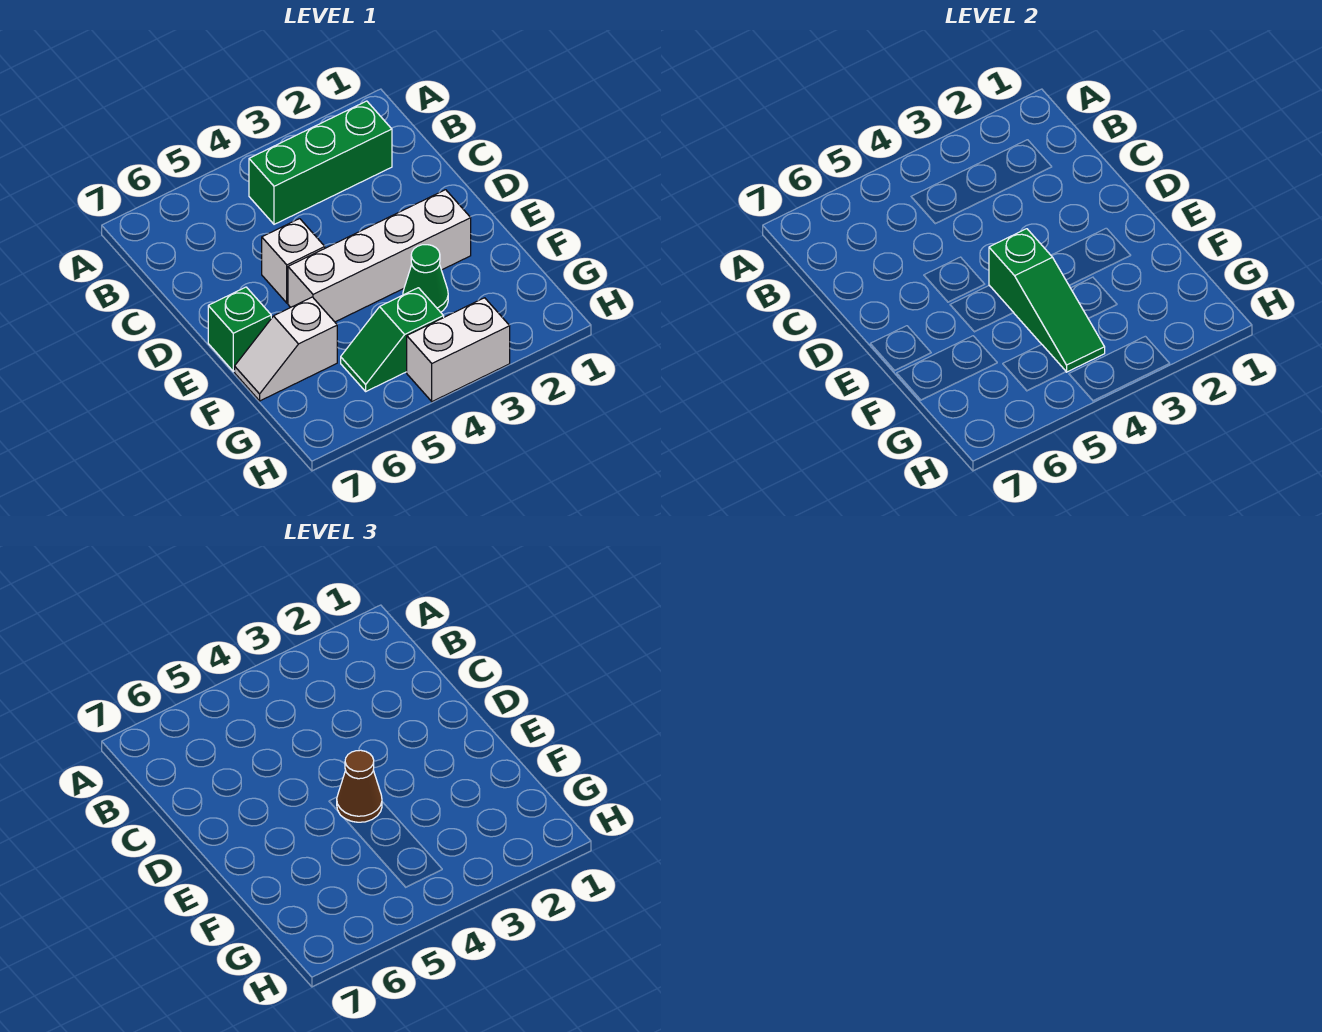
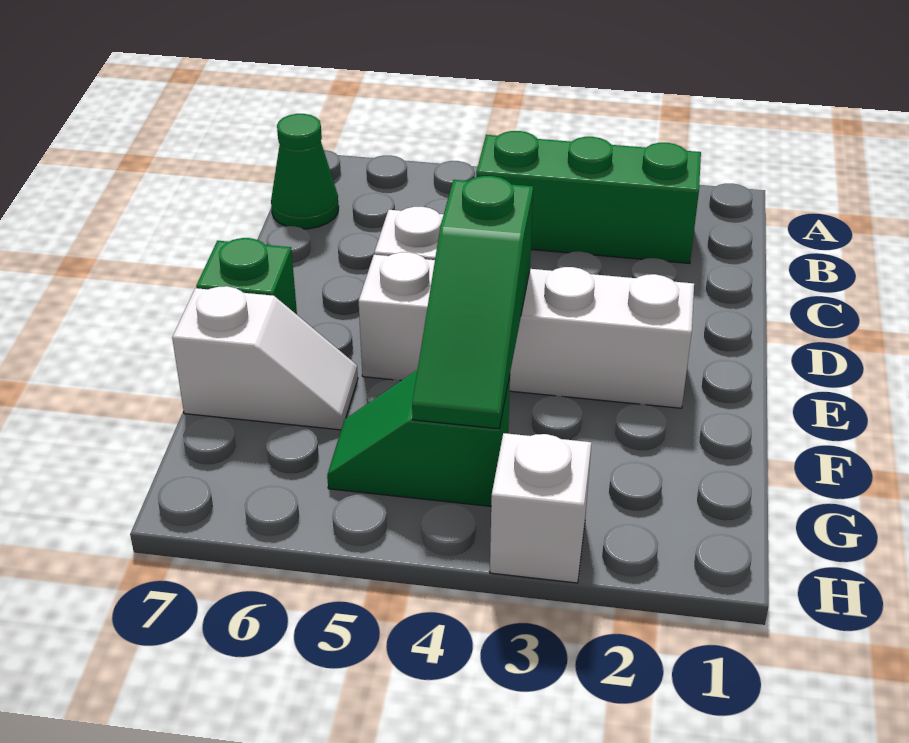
brown cone E4 level 3 -> none
green cone F3 level 1 -> green cone B7 level 1
white slope F6:F7 level 1 top 6 -> white slope F6:F7 level 1 top 7
white brick H3:H4 level 1 -> white brick H3 level 1

